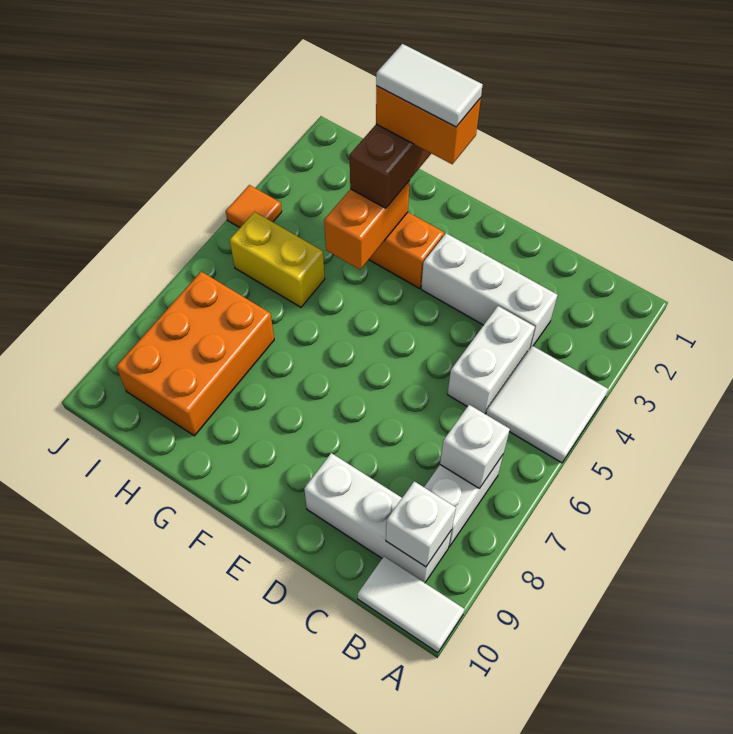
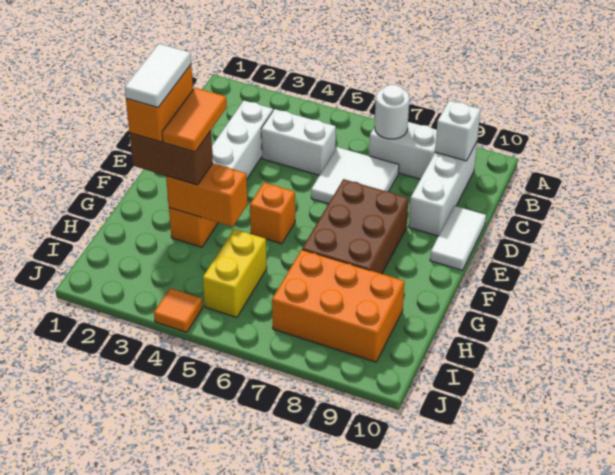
white tile A4:B5 level 1 -> white tile C6:D7 level 1
white tile A10:B10 level 1 -> white tile D10:E10 level 1
white brick B7 level 2 -> white round brick B7 level 2
none -> brown brick E7:G8 level 1
none -> orange tile F3:G3 level 4
none -> orange brick F5 level 1

